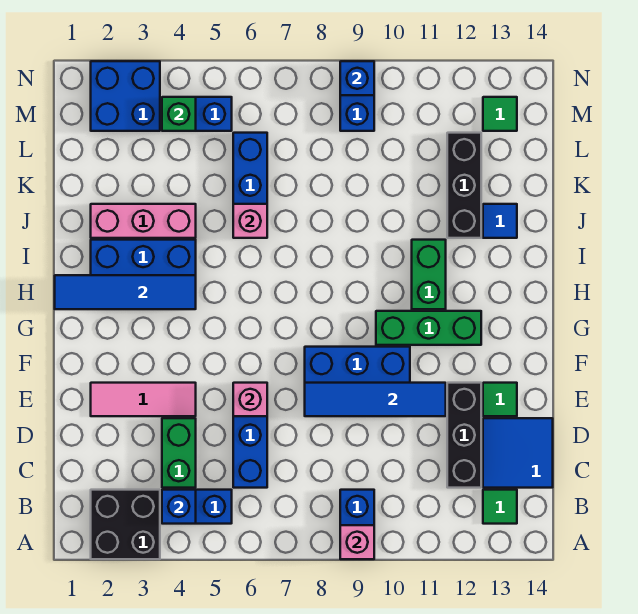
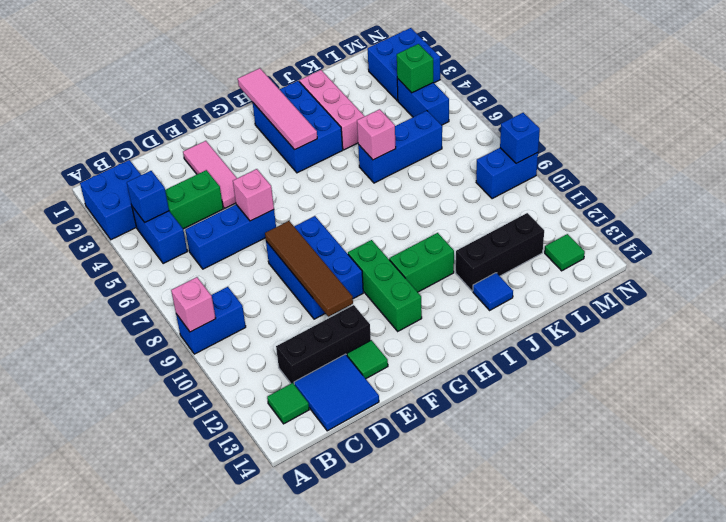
black brick A2:B3 level 1 -> blue brick A2:B3 level 1
blue tile E8:E11 level 2 -> brown tile E8:E11 level 2
blue tile H1:H4 level 2 -> pink tile H1:H4 level 2

